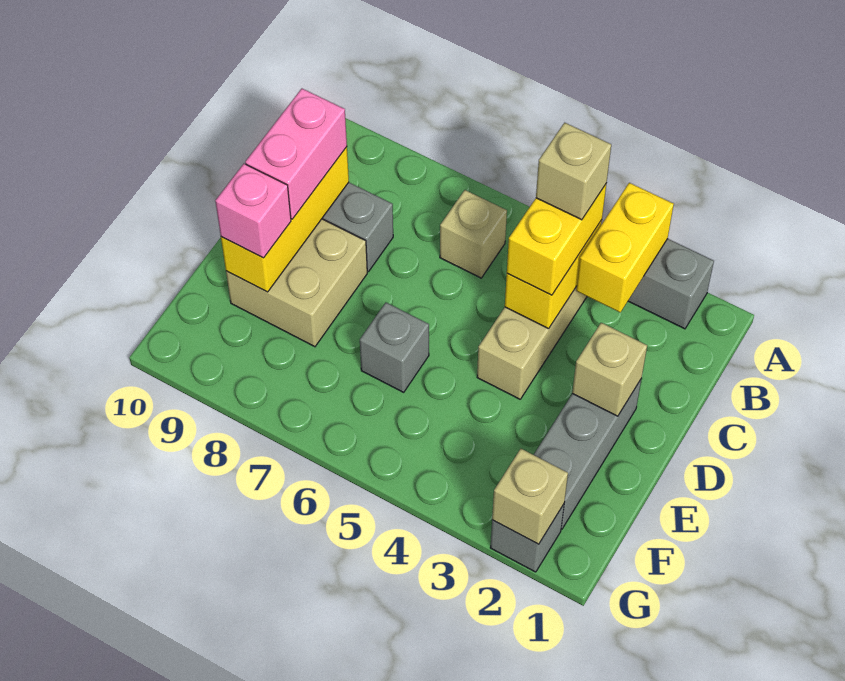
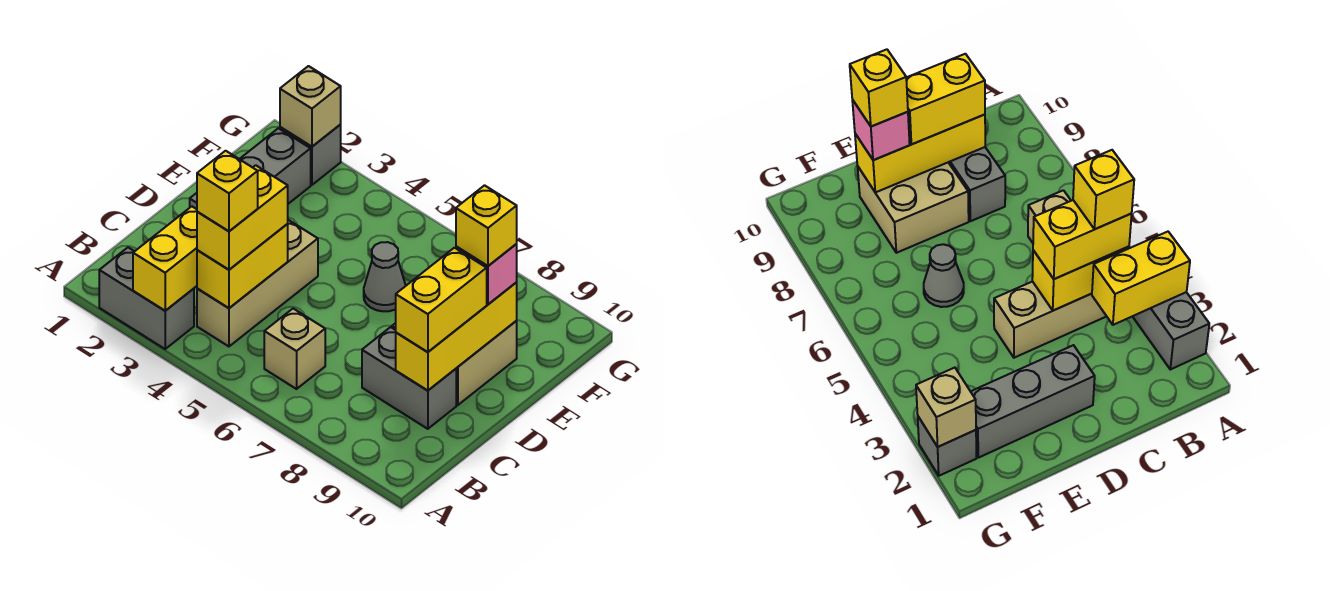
tan brick B4 level 4 -> yellow brick B4 level 4
pink brick C9:D9 level 3 -> yellow brick C9:D9 level 3
tan brick D2 level 2 -> none
grey brick E6 level 1 -> grey cone E6 level 1
none -> yellow brick E9 level 4

